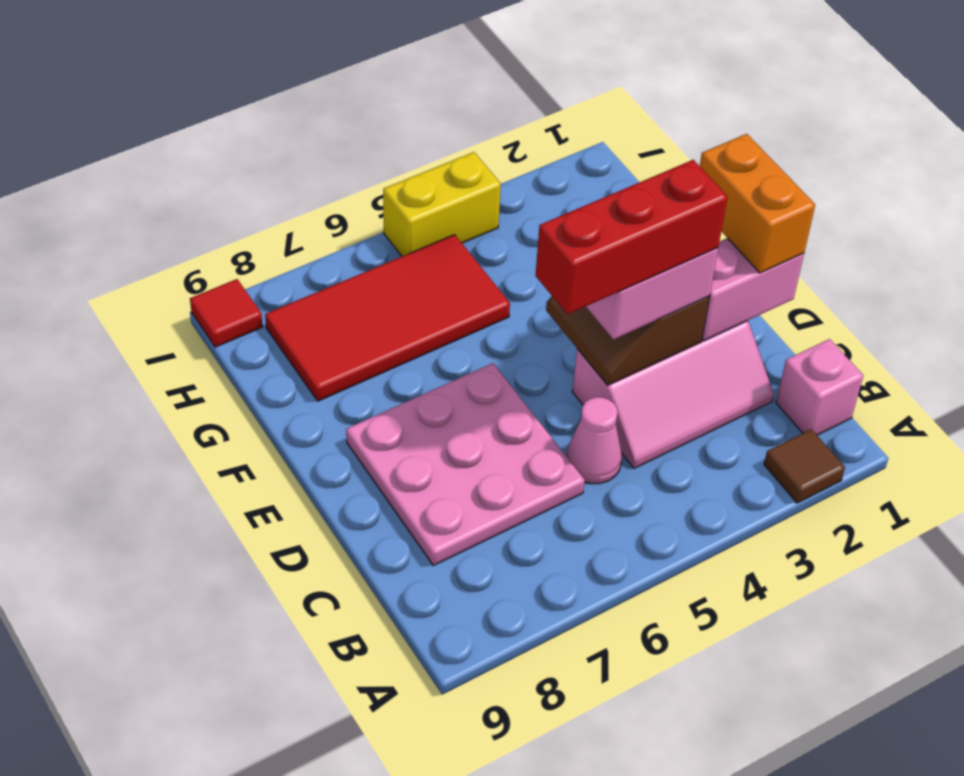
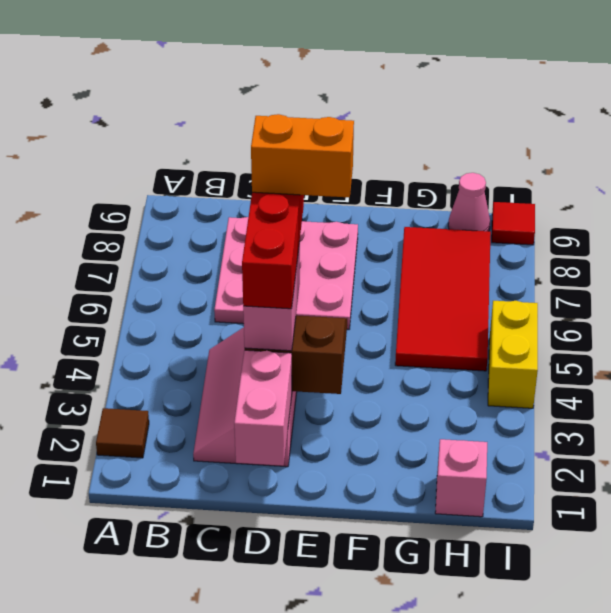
pink brick B1 level 1 -> pink brick H1 level 1
pink cone C5 level 1 -> pink cone H9 level 1
orange brick D1:E1 level 3 -> orange brick D5:E5 level 5

